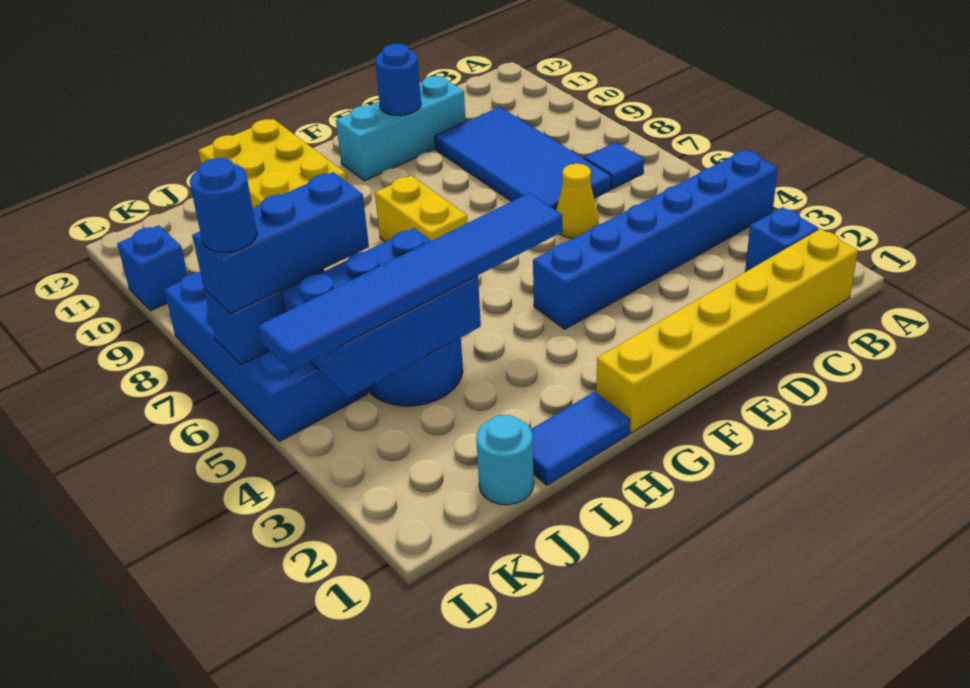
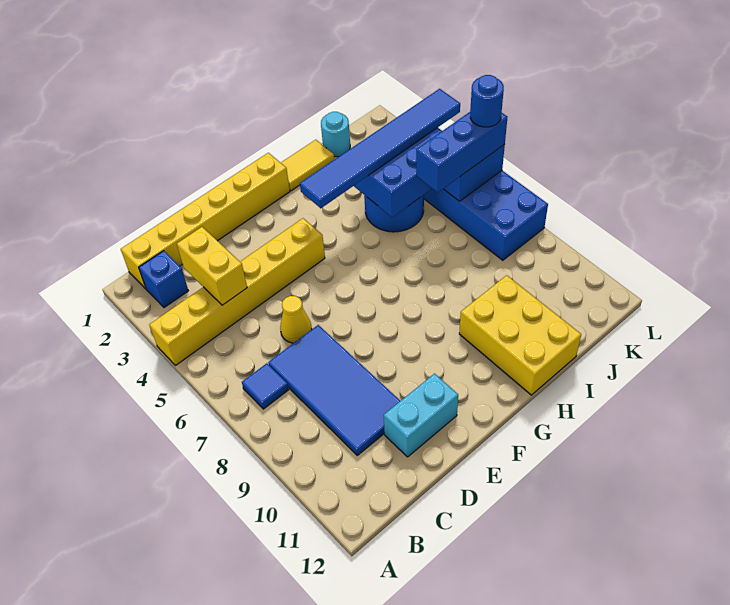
blue brick A4:F4 level 1 -> yellow brick A4:F4 level 1
cyan brick D11:F11 level 1 -> cyan brick D11:E11 level 1
blue round brick E11 level 2 -> none
yellow brick G7:G8 level 1 -> yellow brick C3:C4 level 2
blue tile H1:I1 level 1 -> yellow tile H1:I1 level 1
blue brick L10 level 1 -> none

